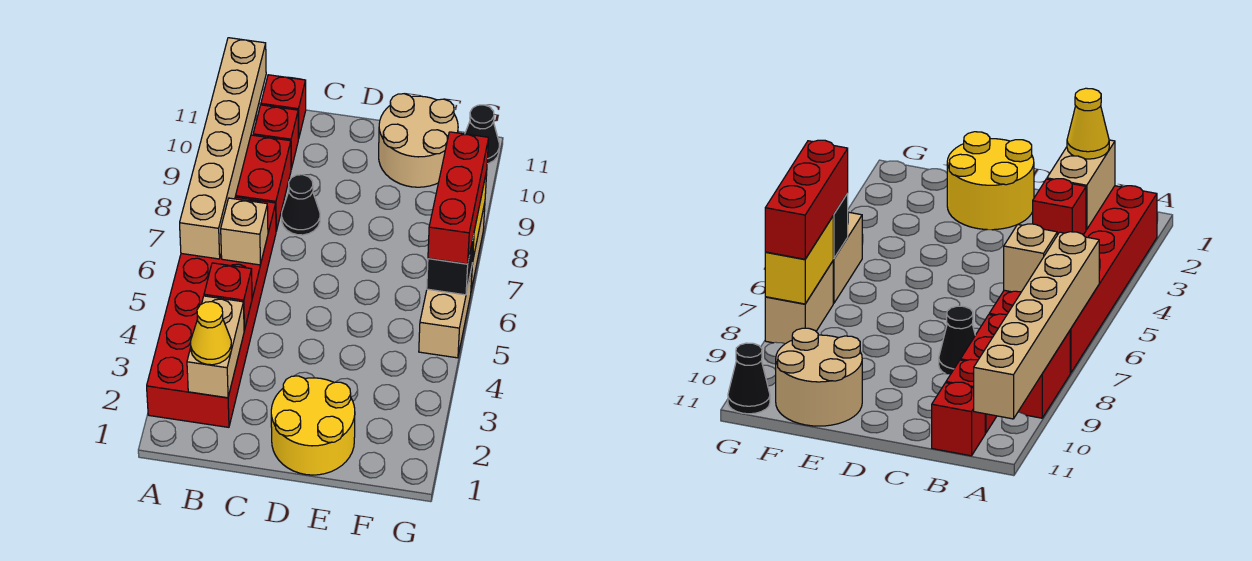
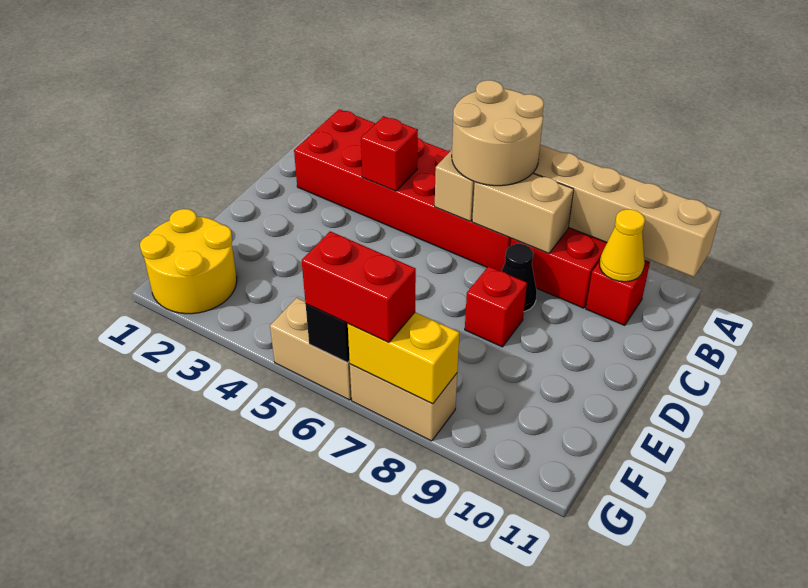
tan brick B2:B3 level 2 -> tan brick B7:B8 level 2
yellow cone B2 level 3 -> yellow cone B10 level 2
red brick B11 level 1 -> red brick D8 level 1
yellow round brick D1:E2 level 1 -> yellow round brick F1:G2 level 1
tan round brick E10:F11 level 1 -> tan round brick A6:B7 level 3
red brick G6:G8 level 3 -> red brick G6:G7 level 3
black cone G11 level 1 -> none

